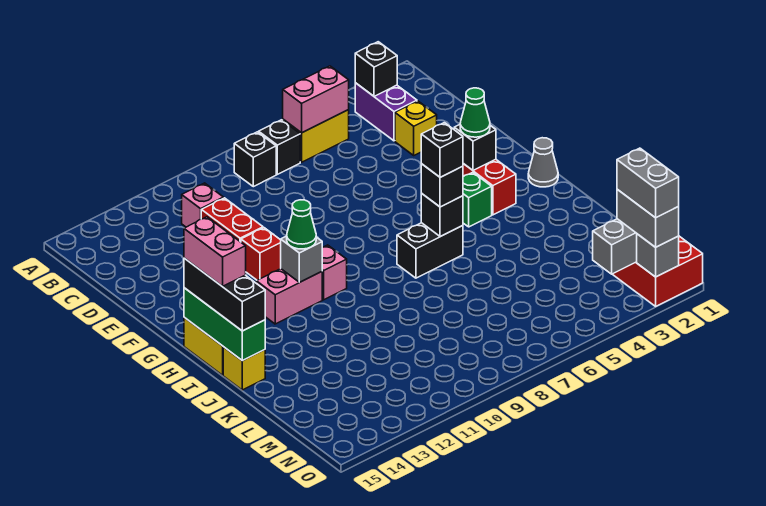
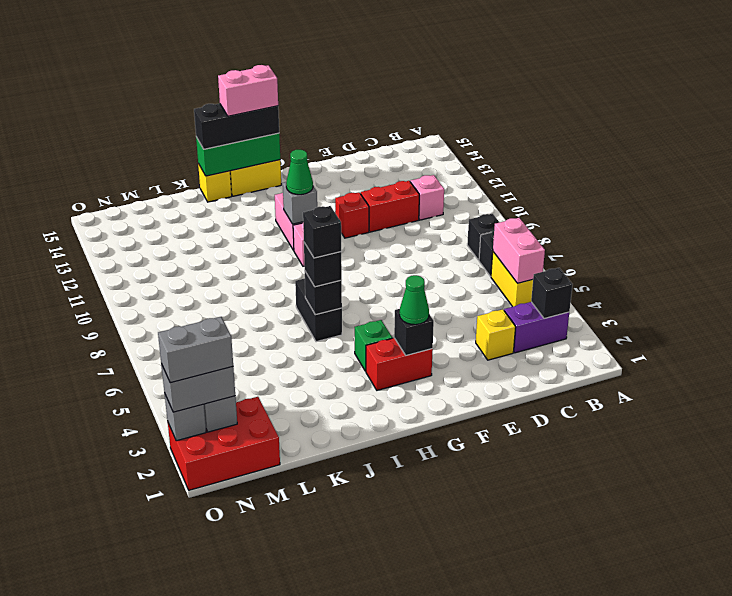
grey cone H1 level 1 -> none

